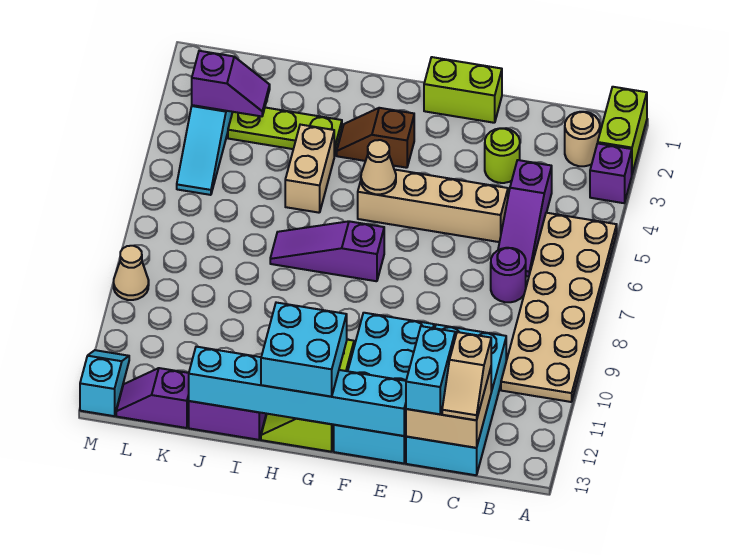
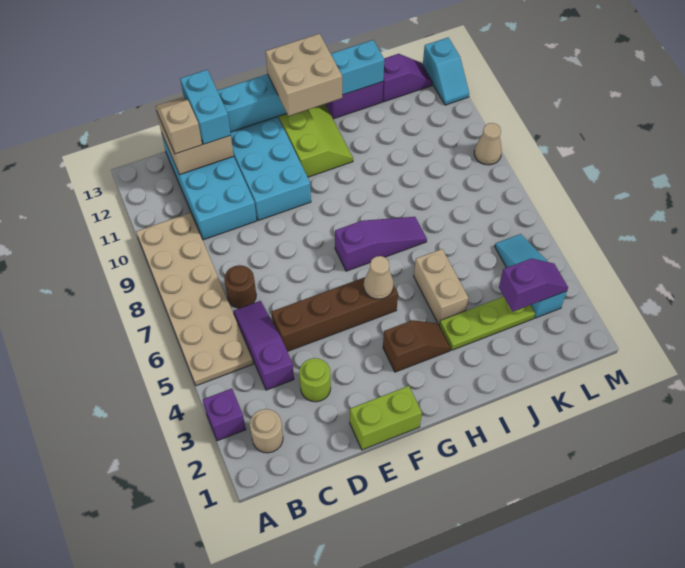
lime brick A1:A2 level 1 -> none
purple round brick C7 level 1 -> brown round brick C7 level 1
tan brick D5:G5 level 1 -> brown brick D5:G5 level 1
cyan brick G12:H13 level 3 -> tan brick G12:H13 level 3
purple slope K3:L3 level 2 top L -> purple slope K3:L3 level 2 top K

